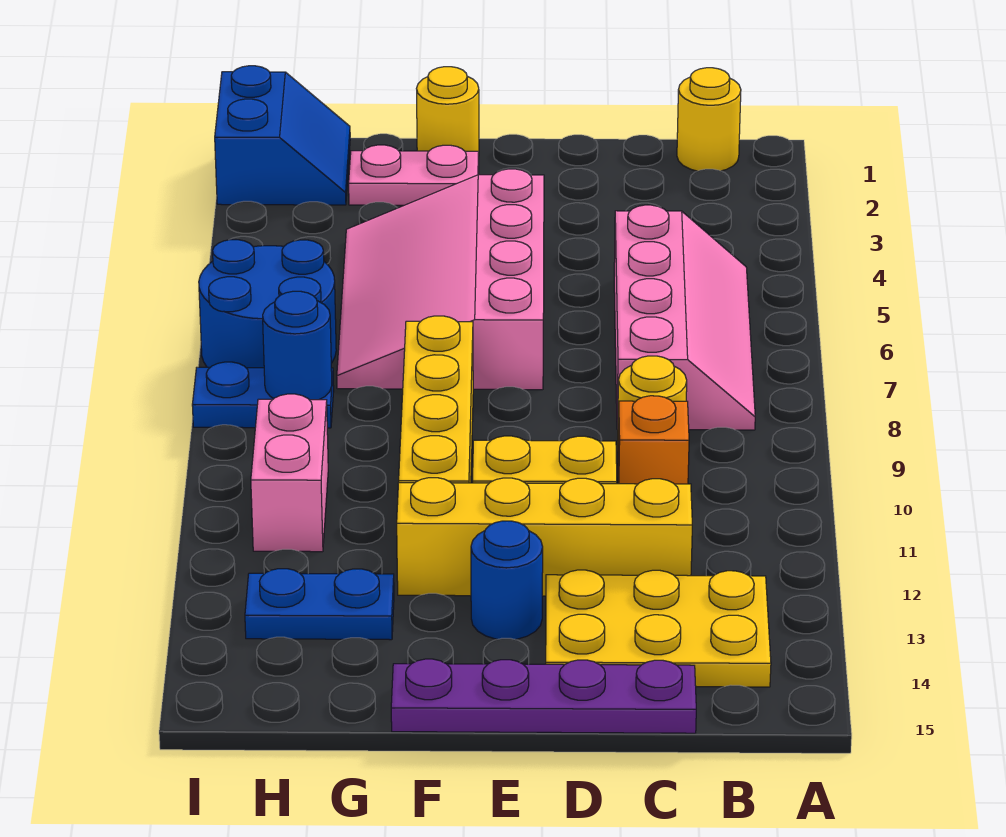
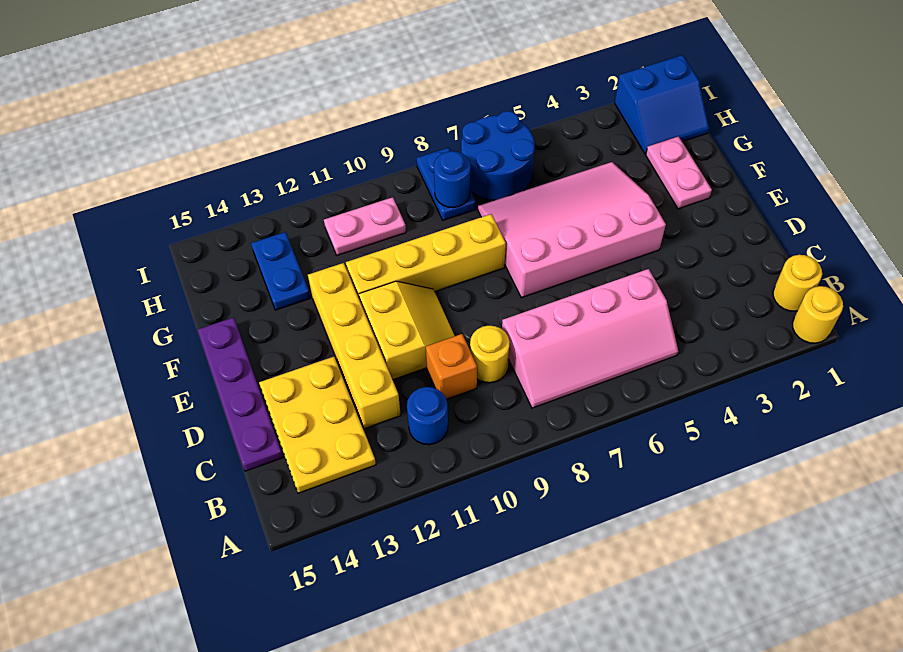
blue round brick E13 level 1 -> blue round brick B11 level 1
yellow round brick F1 level 1 -> yellow round brick A1 level 1
pink brick H10:H11 level 1 -> pink plate H10:H11 level 1

